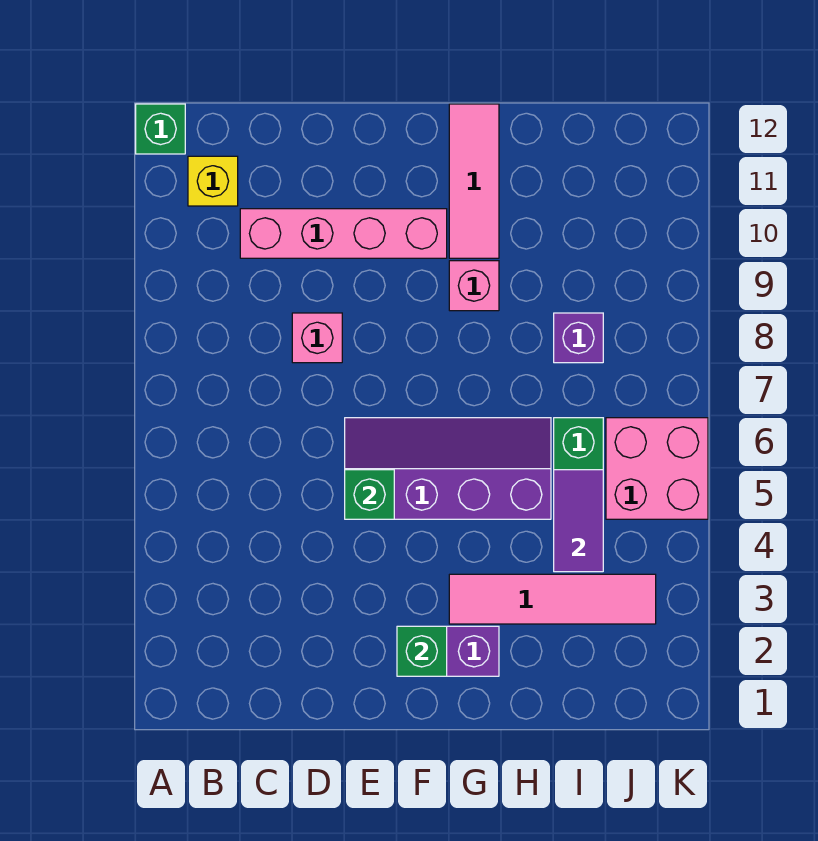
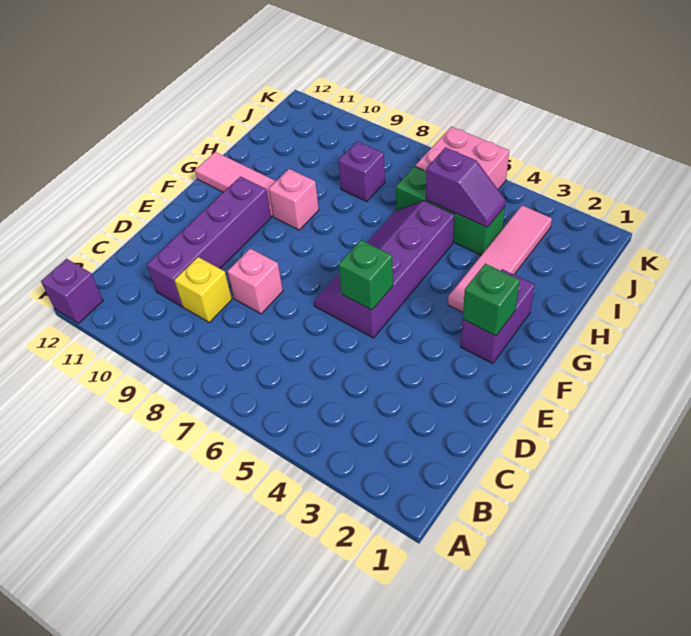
green brick A12 level 1 -> purple brick A12 level 1
yellow brick B11 level 1 -> yellow brick C9 level 1
pink brick C10:F10 level 1 -> purple brick C10:F10 level 1
purple tile I4:I5 level 2 -> purple slope I4:I5 level 2 top 5

